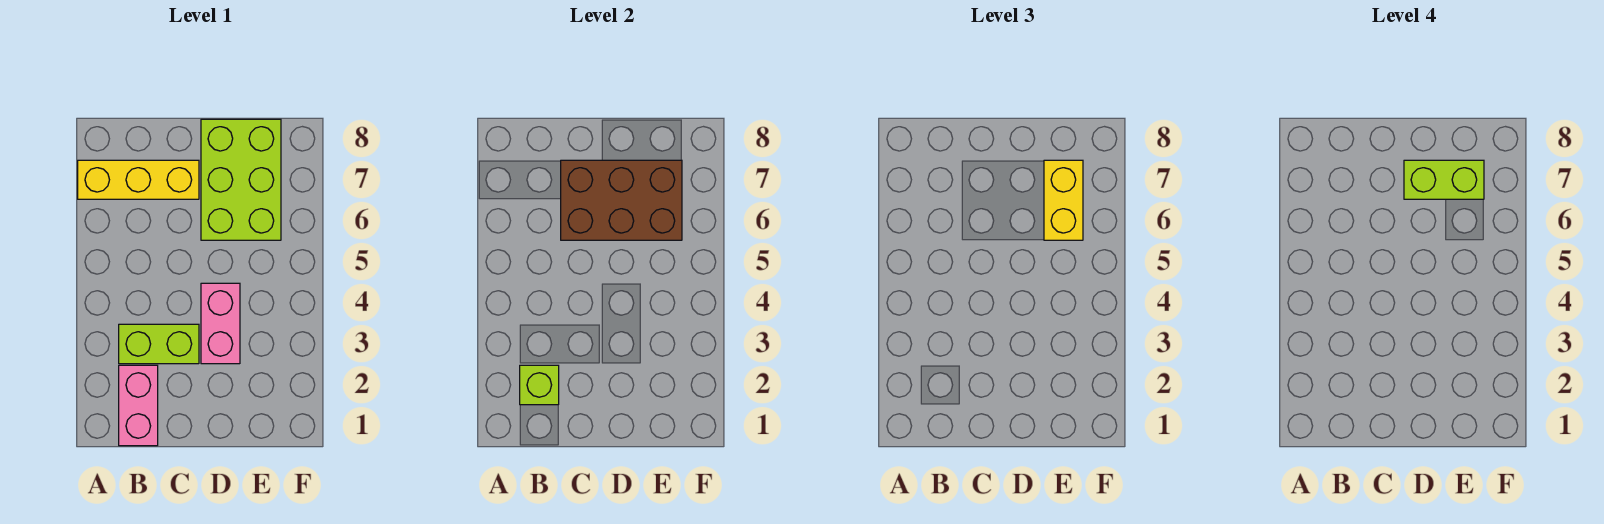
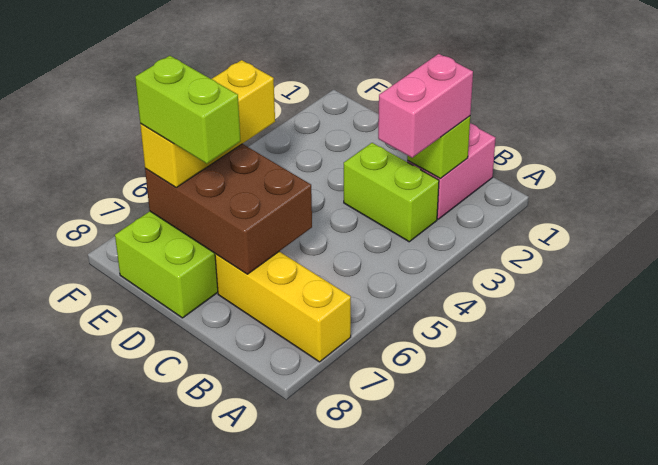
pink brick D3:D4 level 1 -> pink brick B2:B3 level 3
yellow brick E6:E7 level 3 -> yellow brick E5:E7 level 3

